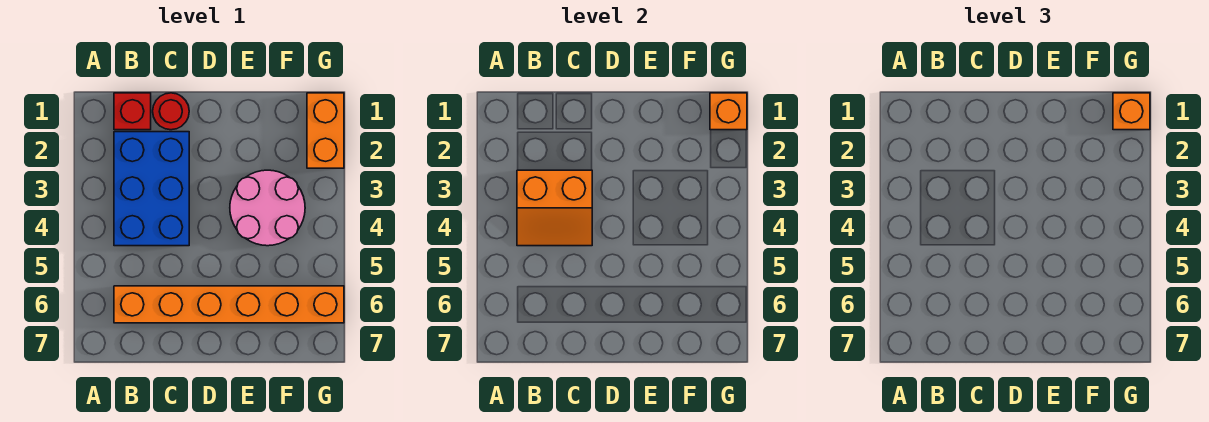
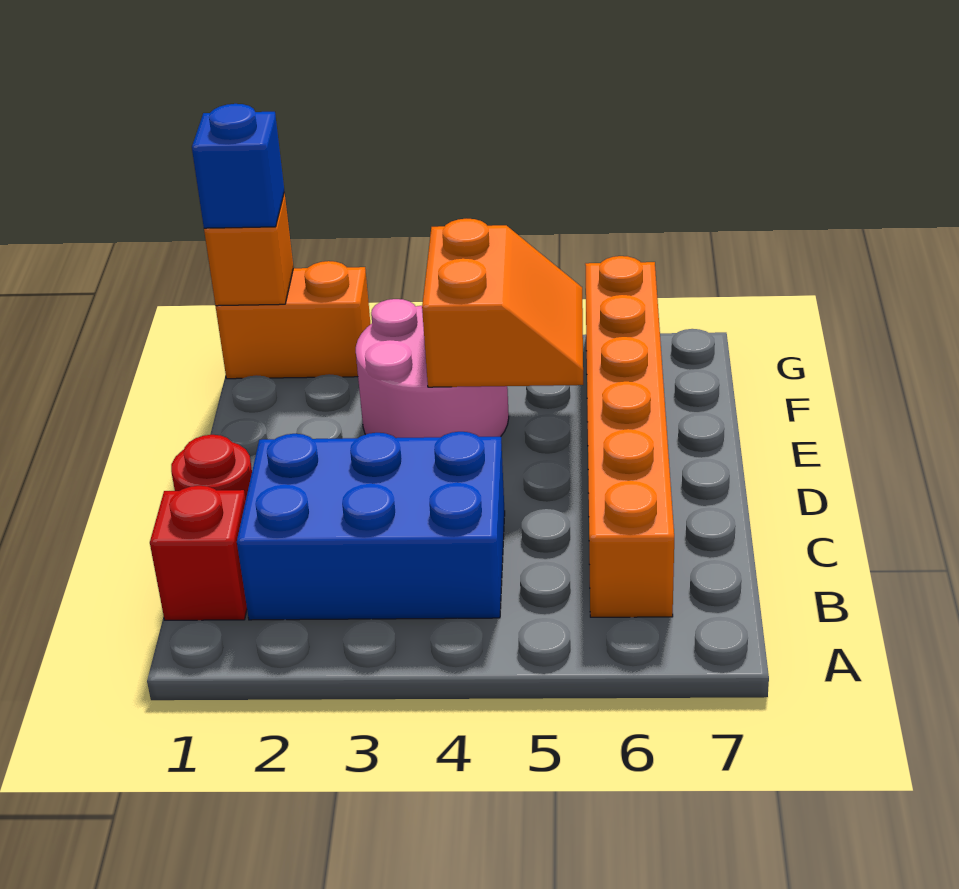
orange slope B3:C4 level 2 top 3 -> orange slope E4:F5 level 2 top 4
orange brick G1 level 3 -> blue brick G1 level 3

